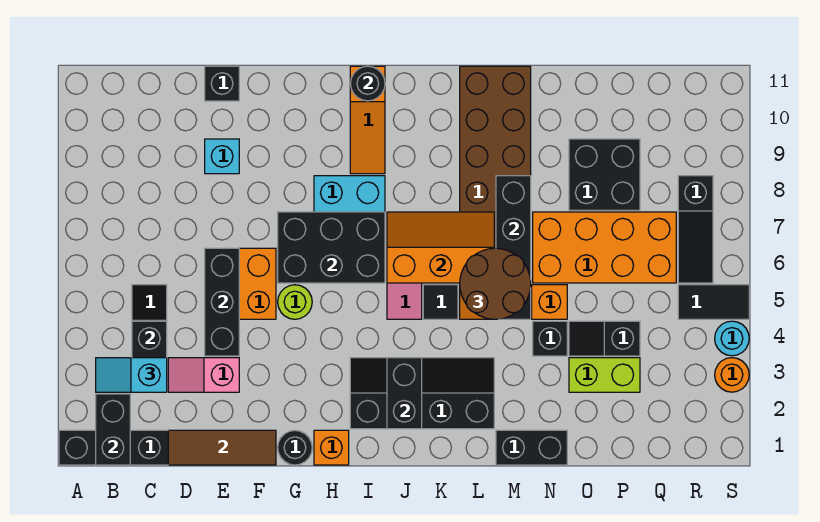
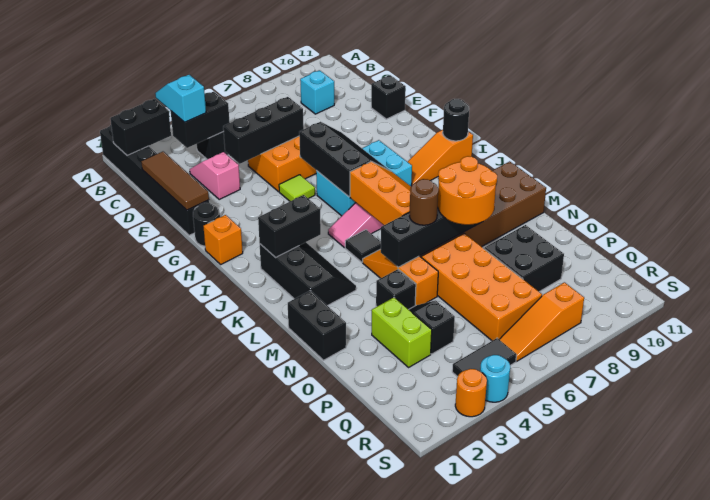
cyan brick E9 level 1 -> cyan brick C9 level 1
lime round brick G5 level 1 -> lime tile G5 level 1
black brick G6:I7 level 2 -> black slope G6:I7 level 2 top 6
black slope I2:L3 level 1 top 2 -> black slope J2:L3 level 1 top 2
brown round brick L5:M6 level 3 -> brown round brick M6 level 3
none -> orange round brick M7:N8 level 3
black tile R5:S5 level 1 -> black tile R4:R5 level 1
black slope R6:R8 level 1 top 8 -> orange slope R6:R8 level 1 top 8

